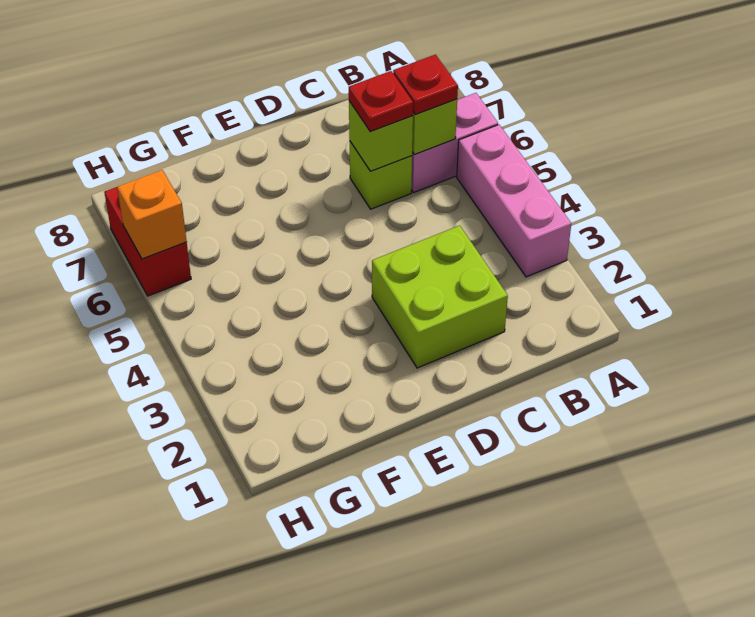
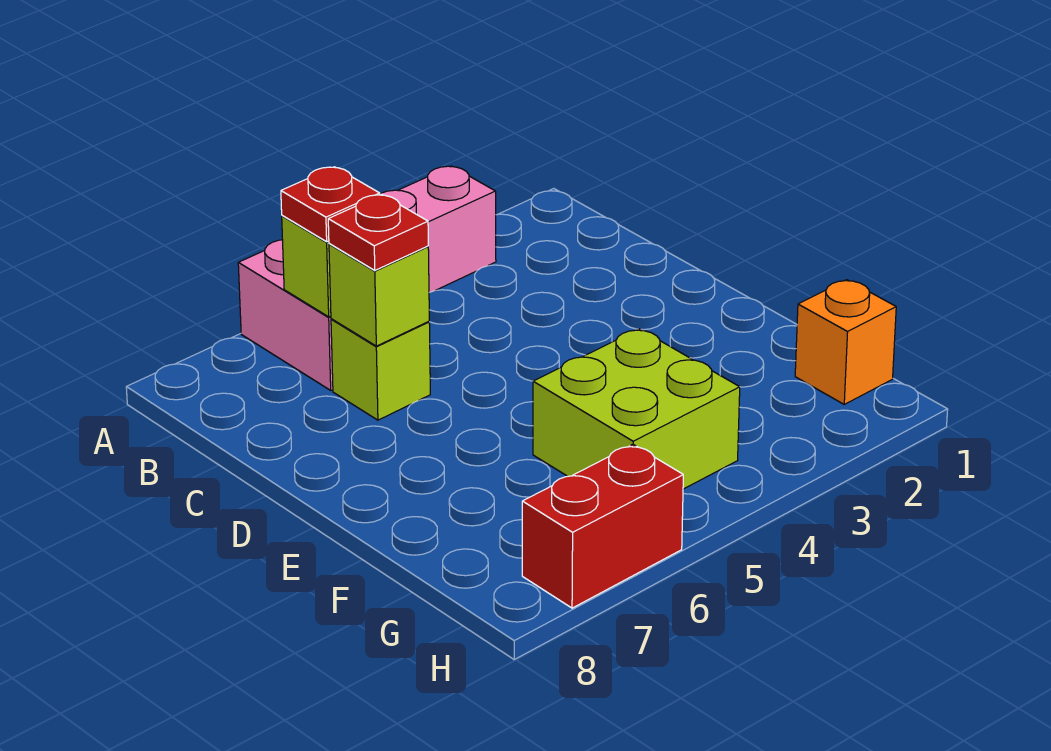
lime brick C2:D3 level 1 -> lime brick F4:G5 level 1
orange brick H6 level 2 -> orange brick G1 level 1

